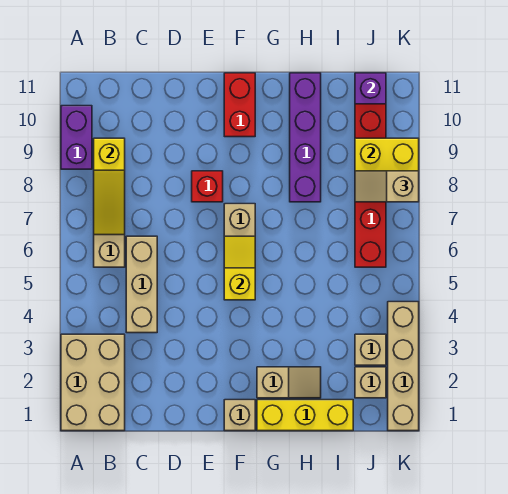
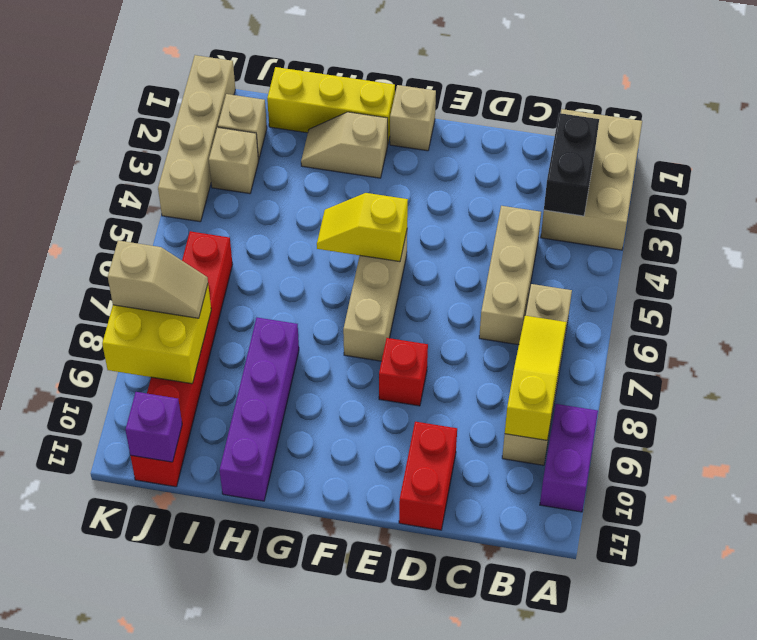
none -> black brick B2:B3 level 2
yellow slope F5:F6 level 2 top 5 -> yellow slope F5:G5 level 2 top F
red brick F10:F11 level 1 -> red brick D10:D11 level 1

